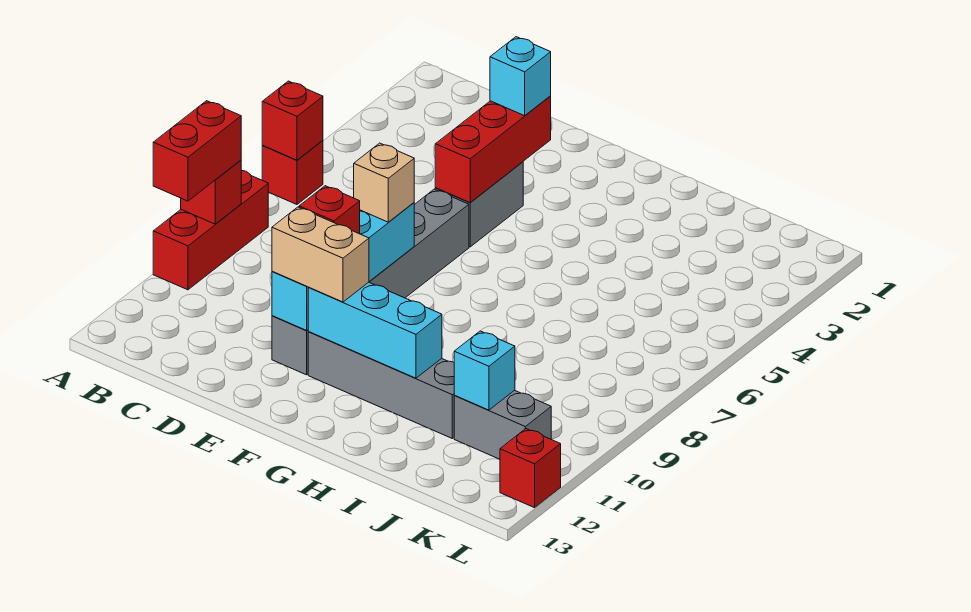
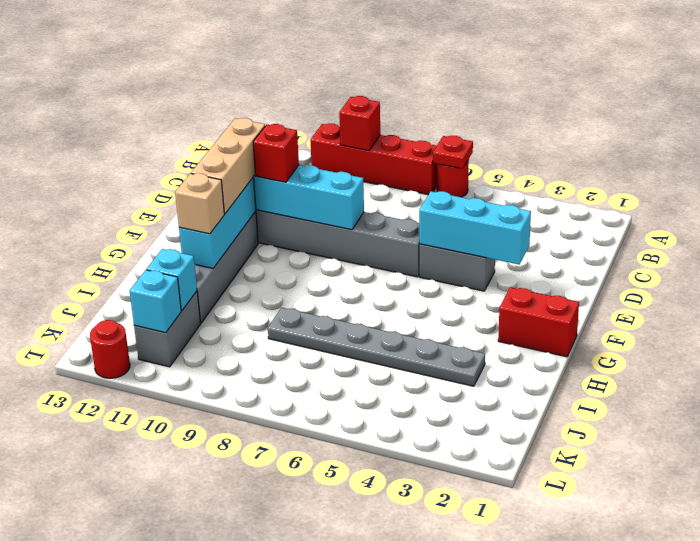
red brick A6 level 1 -> red round brick A6 level 1
red brick A6 level 2 -> red plate A6 level 2
red brick A8:A10 level 1 -> red brick A7:A10 level 1
red brick A9:A10 level 3 -> red brick G1:G2 level 1
red brick E3:E5 level 2 -> cyan brick E3:E5 level 2
cyan brick E3 level 3 -> cyan brick K11 level 2
tan brick E8 level 3 -> tan brick H11 level 3
tan brick E11:F11 level 3 -> tan brick E11:G11 level 3
none -> grey plate I3:I8 level 1
red brick L12 level 1 -> red round brick L12 level 1

